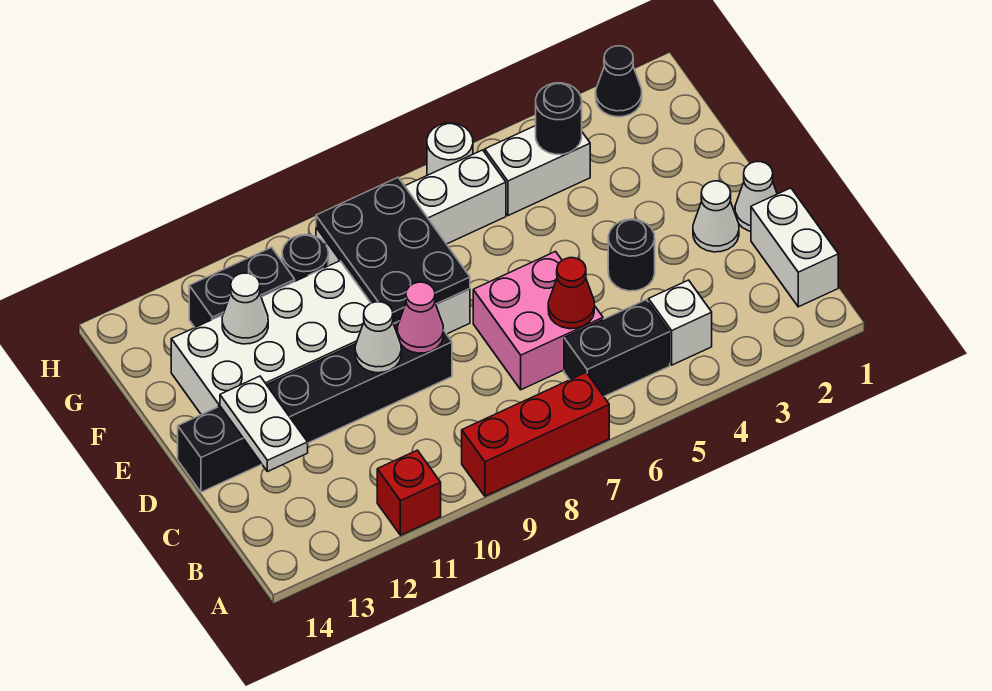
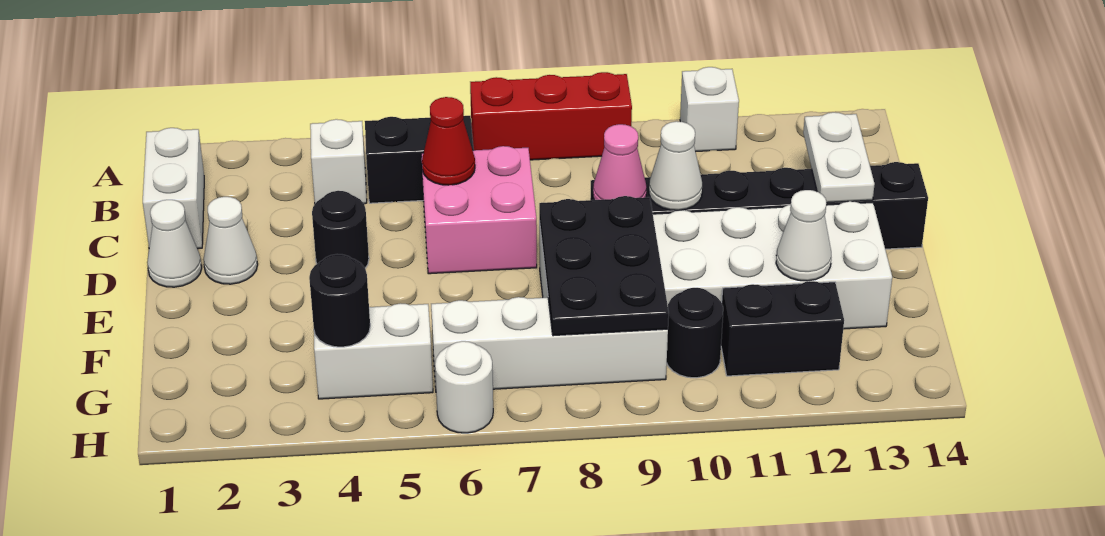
red brick A11 level 1 -> white brick A11 level 1
black cone H2 level 1 -> none

